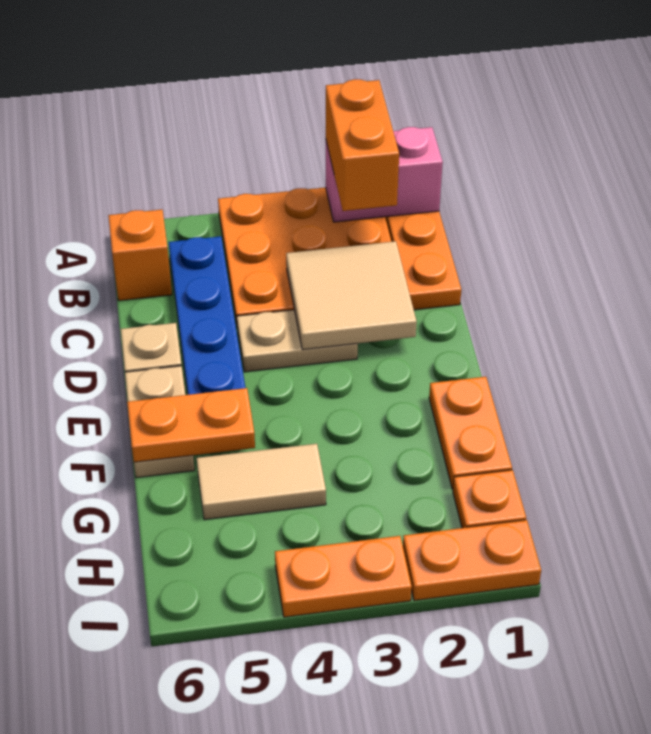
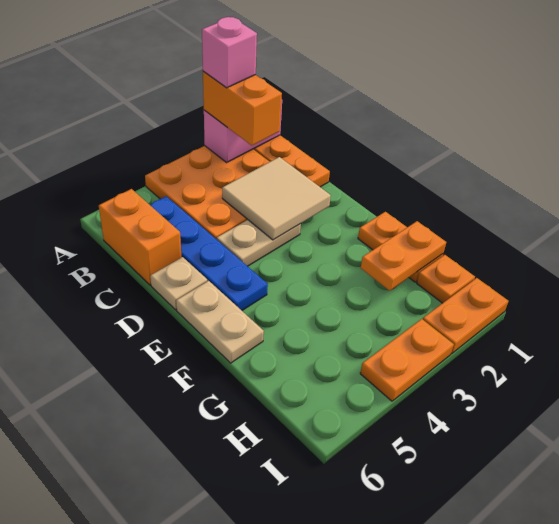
none -> pink brick A2 level 4
orange brick B6 level 1 -> orange brick B6:C6 level 1
orange plate F5:F6 level 2 -> orange plate G1:G2 level 2
tan tile G4:G5 level 1 -> none

